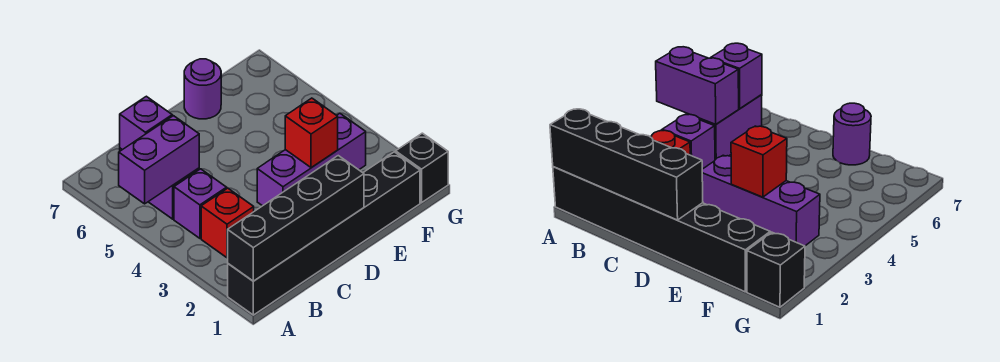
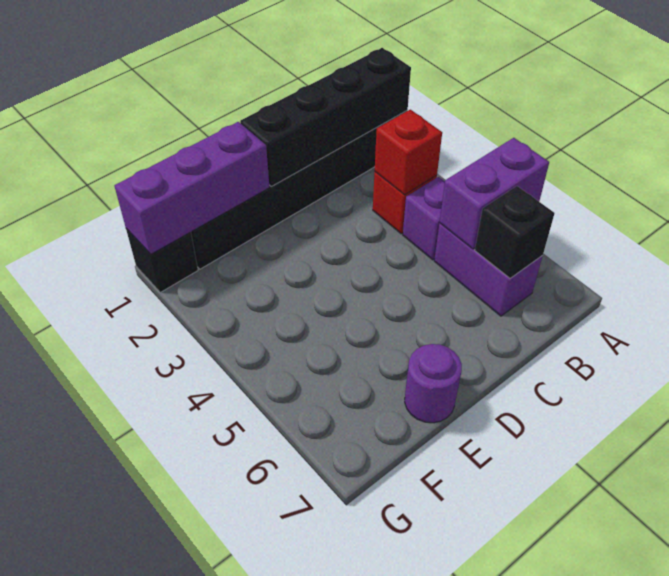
purple brick B6 level 2 -> black brick B6 level 2
purple brick D3:F3 level 1 -> purple brick E1:G1 level 2
red brick E3 level 2 -> red brick B3 level 2

